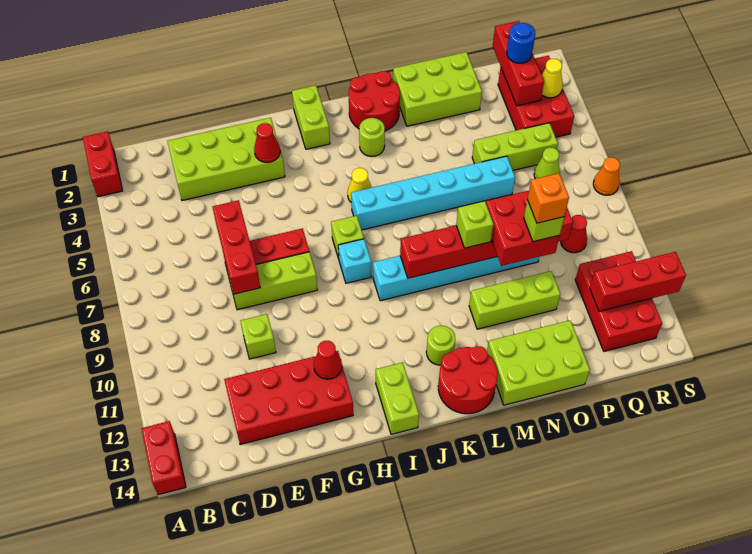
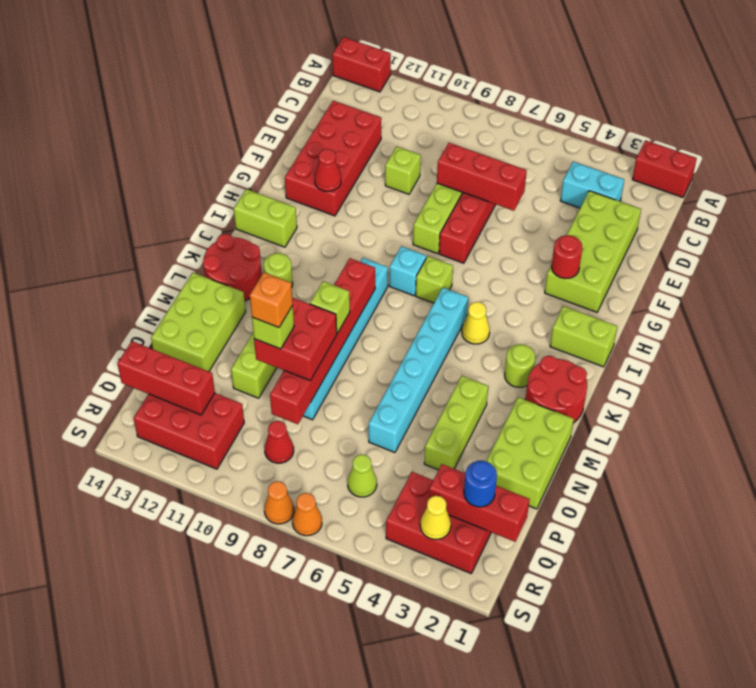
none -> cyan brick C3:C4 level 1
red cone G3 level 2 -> red round brick G3 level 2
lime brick O5:Q5 level 1 -> lime brick M4:O4 level 1
red brick Q12:S12 level 2 -> red brick Q12:Q14 level 2
none -> orange cone S8 level 1

